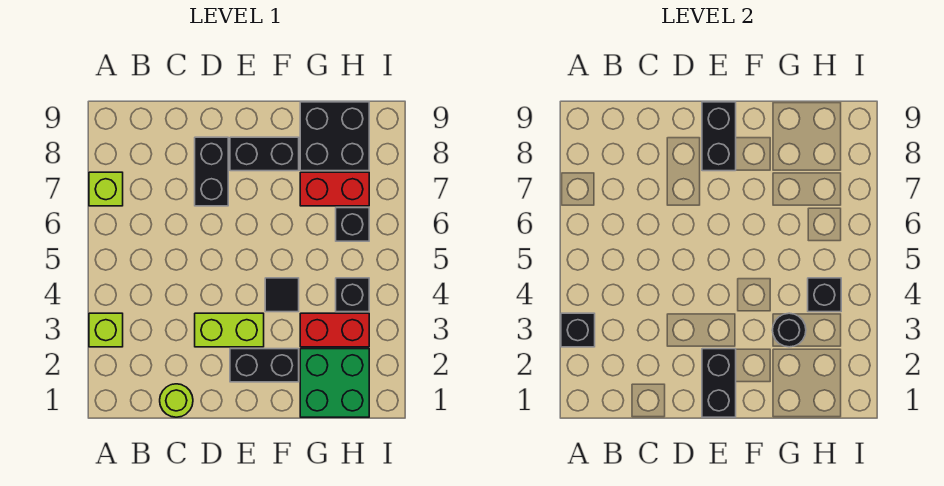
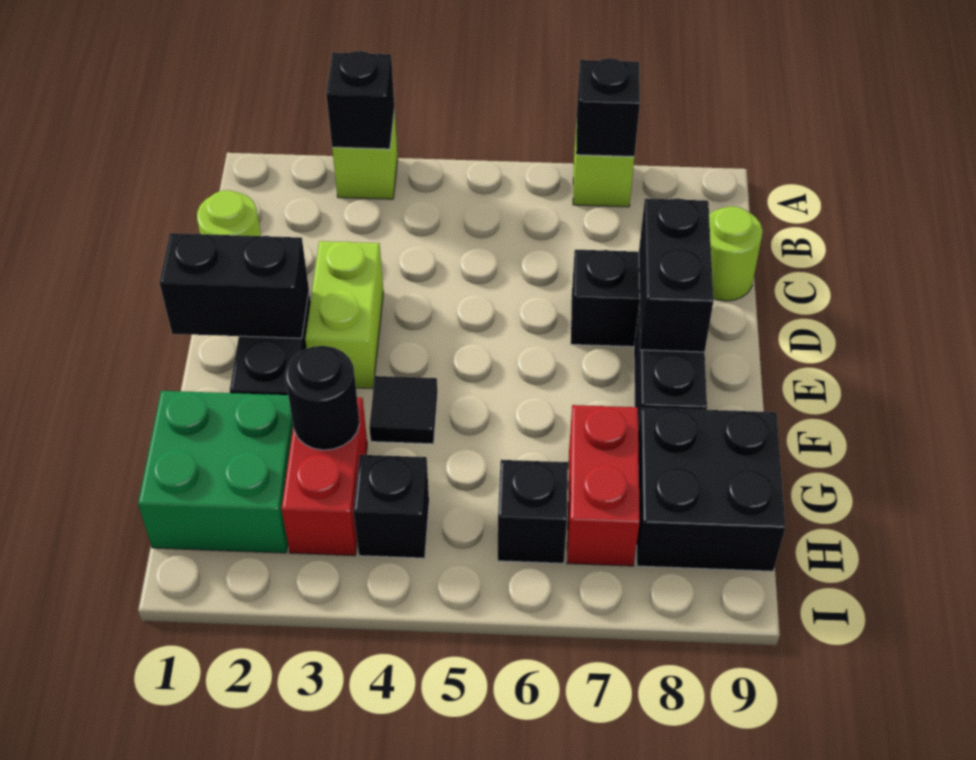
none -> lime round brick C9 level 1
black brick E8:E9 level 2 -> black brick D8:E8 level 2
black brick H4 level 2 -> black brick A7 level 2

